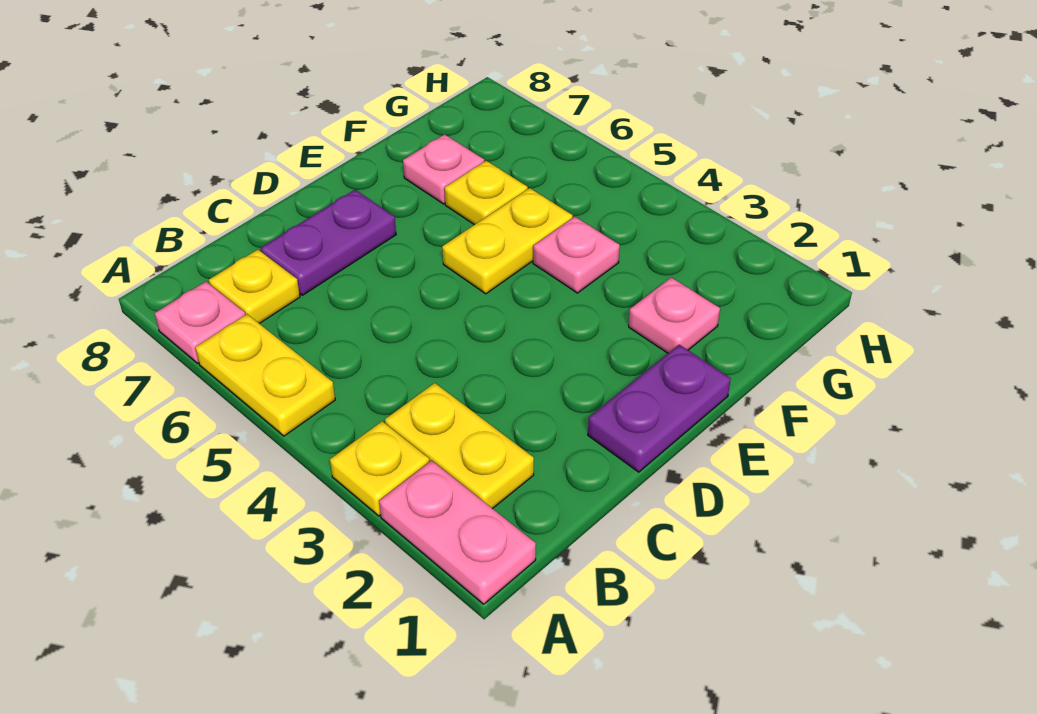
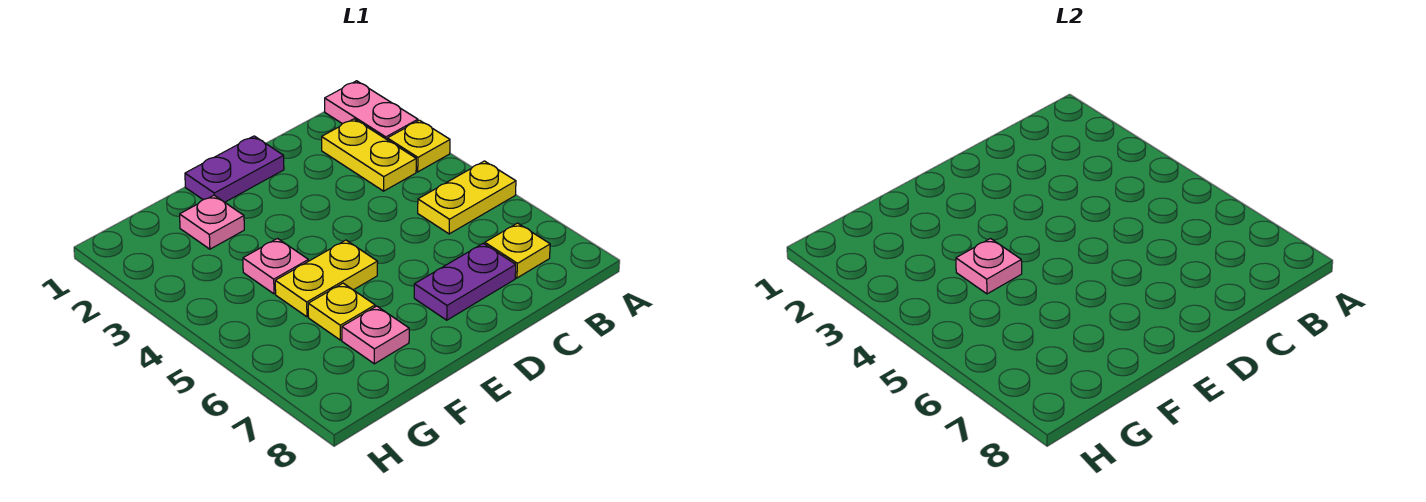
yellow plate A5:A6 level 1 -> yellow plate A5:B5 level 1
pink plate A7 level 1 -> pink plate F4 level 2

